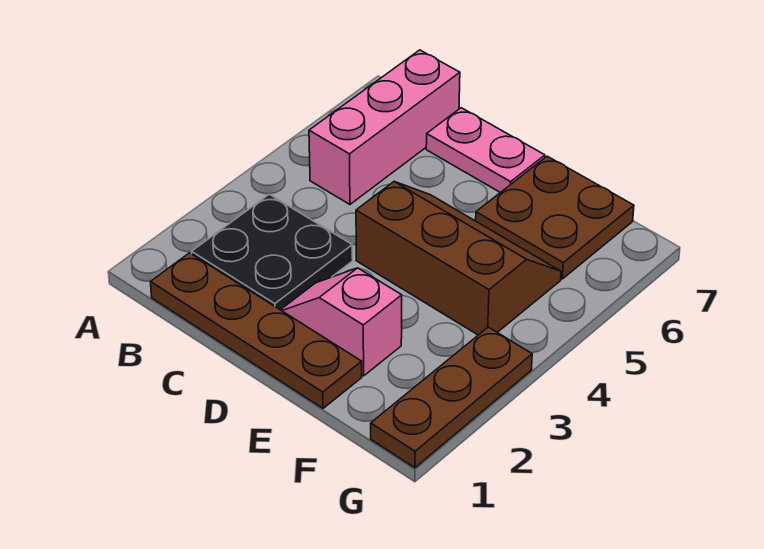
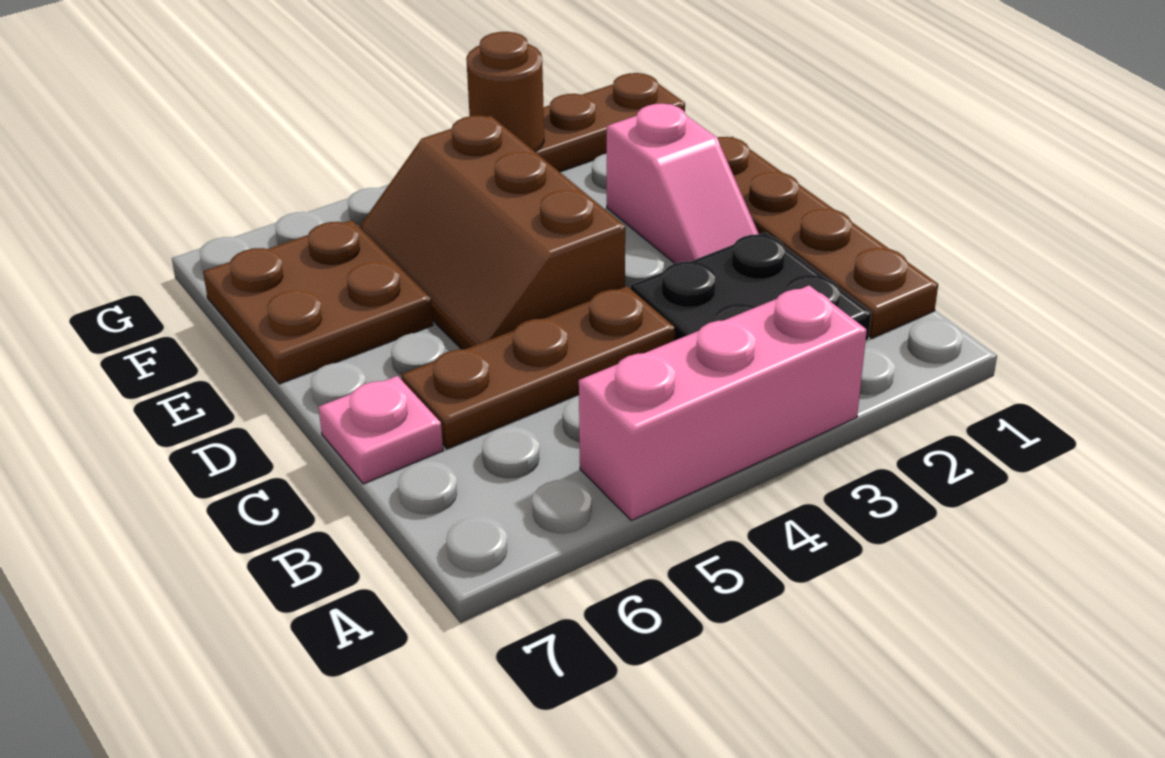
pink brick B5:B7 level 1 -> pink brick A3:A5 level 1
none -> brown plate C4:C6 level 1
pink plate C7:D7 level 1 -> pink plate C7 level 1
none -> brown round brick G3 level 2

